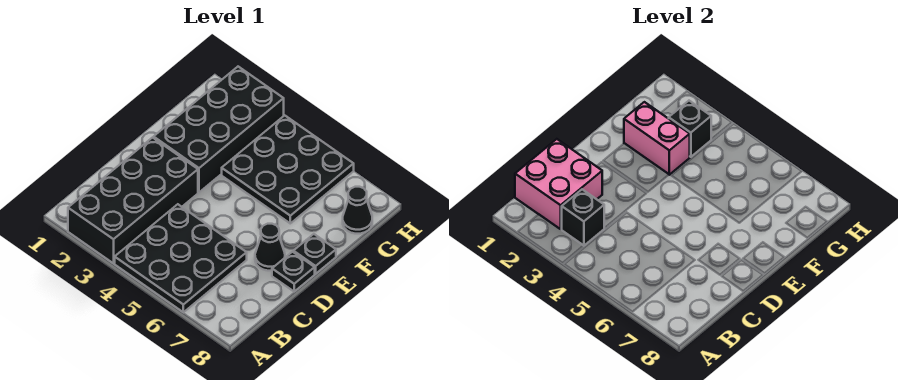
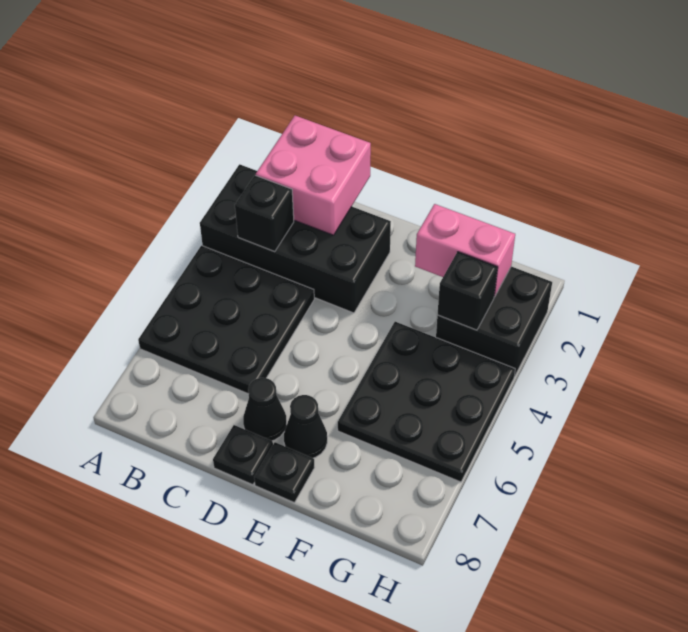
black brick E2:H3 level 1 -> black brick G2:H3 level 1
pink brick F2:F3 level 2 -> pink brick F2:G2 level 2
black cone G8 level 1 -> black cone E7 level 1

